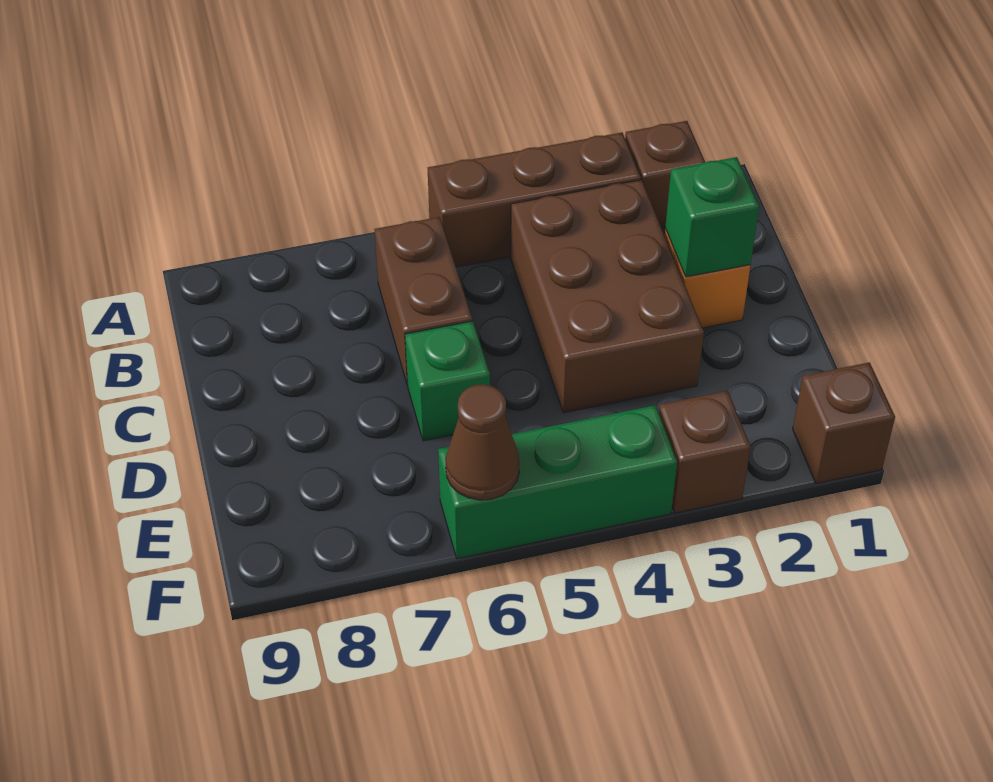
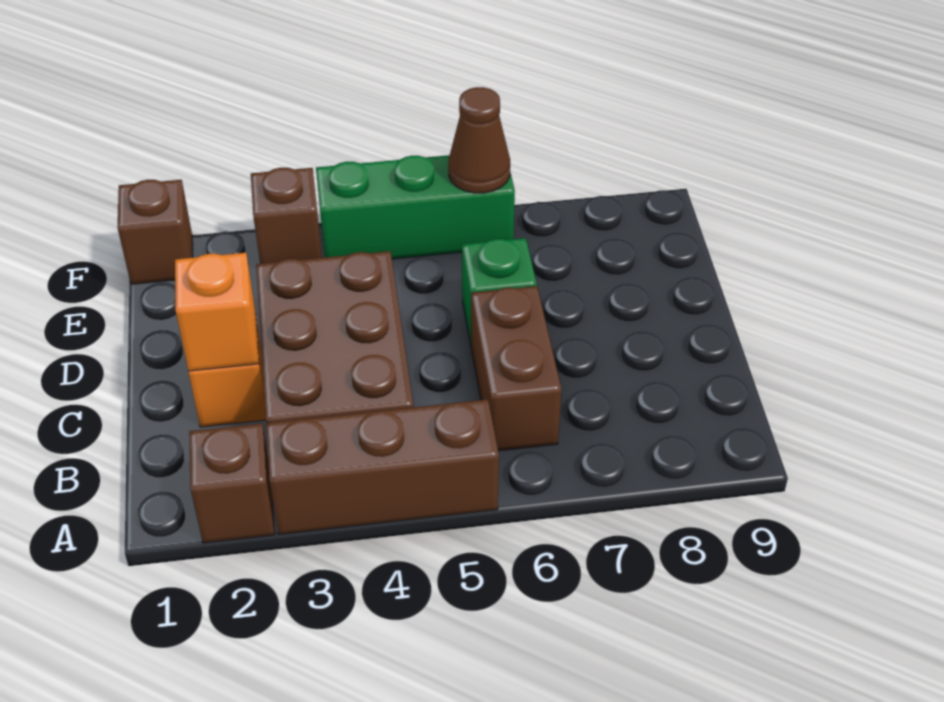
green brick C2 level 2 -> orange brick C2 level 2

